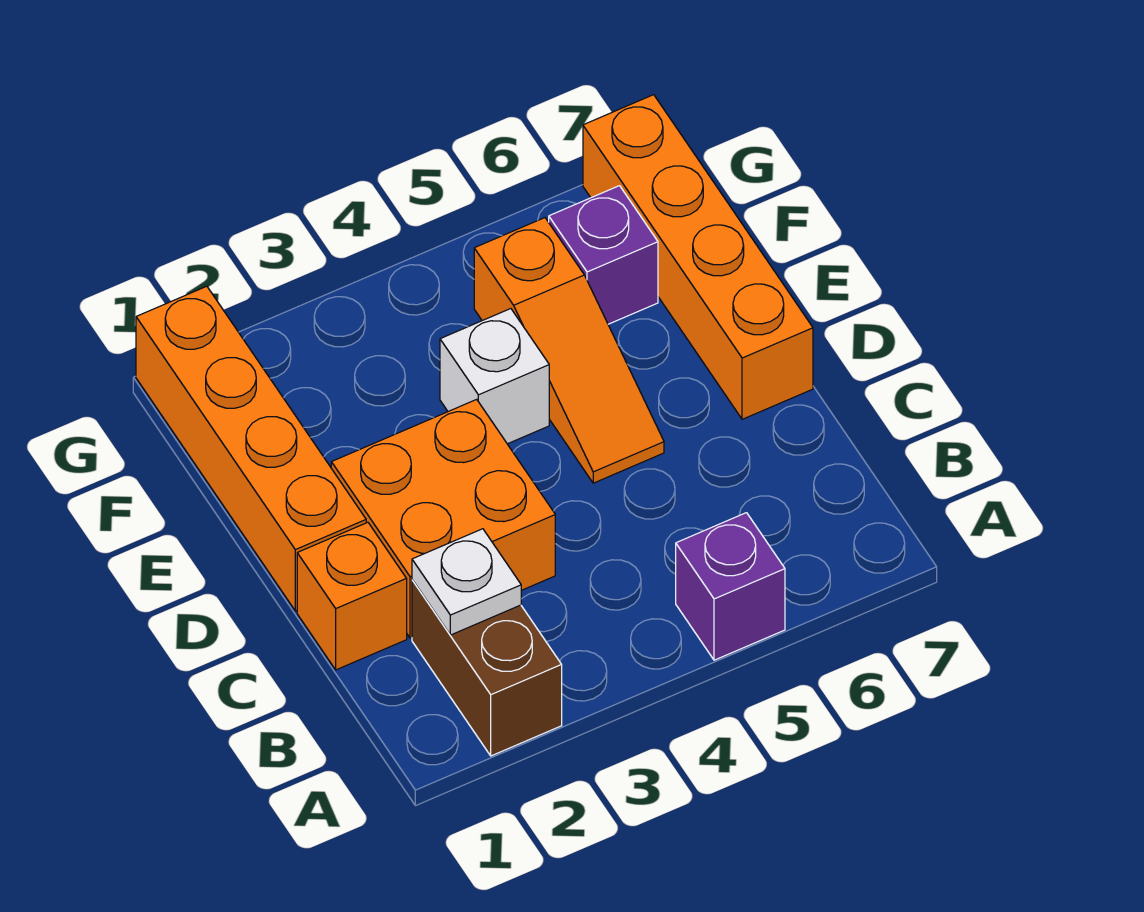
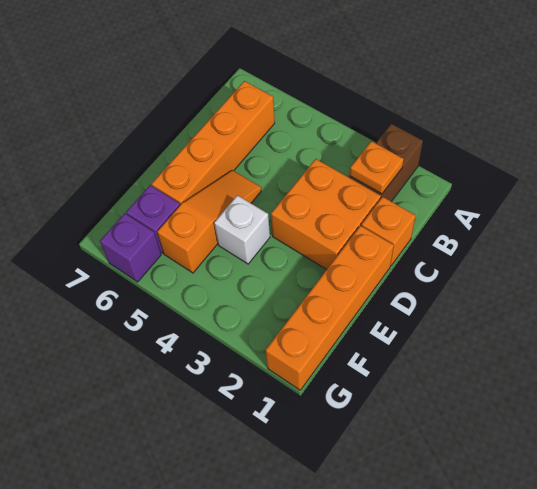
purple brick A5 level 1 -> purple brick G6 level 1
white plate B2 level 2 -> orange plate B2 level 2
orange brick D7:G7 level 1 -> orange brick B6:E6 level 1

